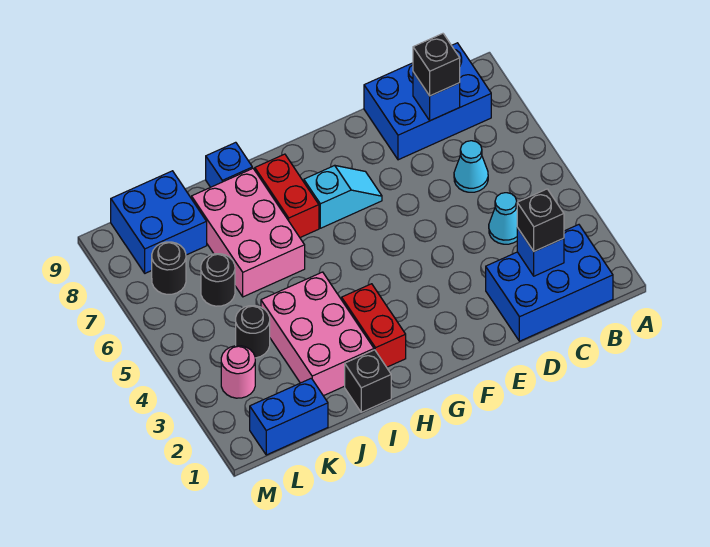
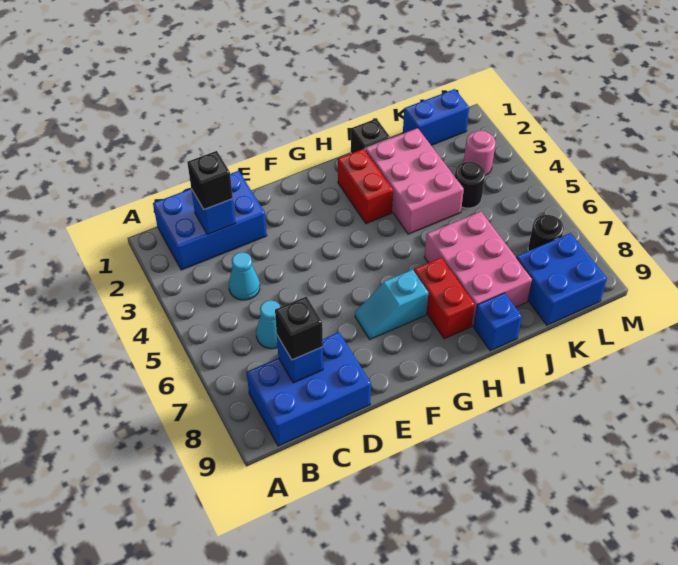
black round brick K6 level 1 -> none

